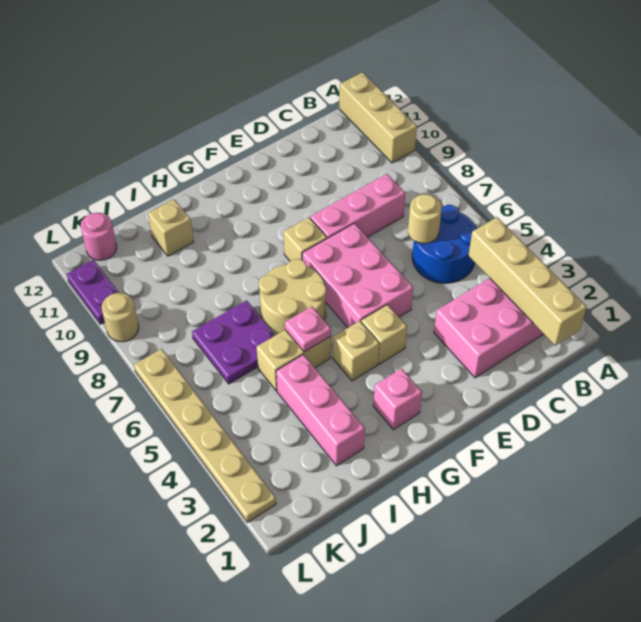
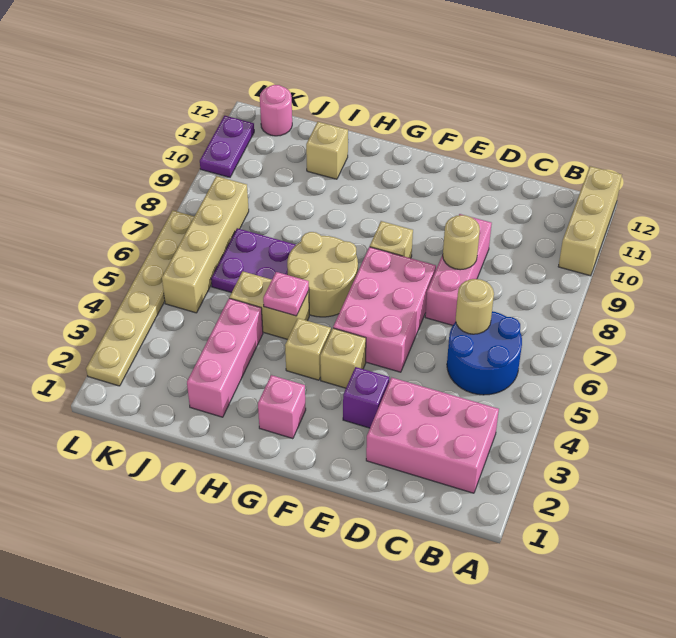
tan brick B1:B4 level 2 -> tan brick K5:K8 level 1
pink brick C8:E8 level 1 -> pink brick D7:D9 level 1
none -> purple brick E3 level 1
tan round brick L9 level 1 -> tan round brick D8 level 2

